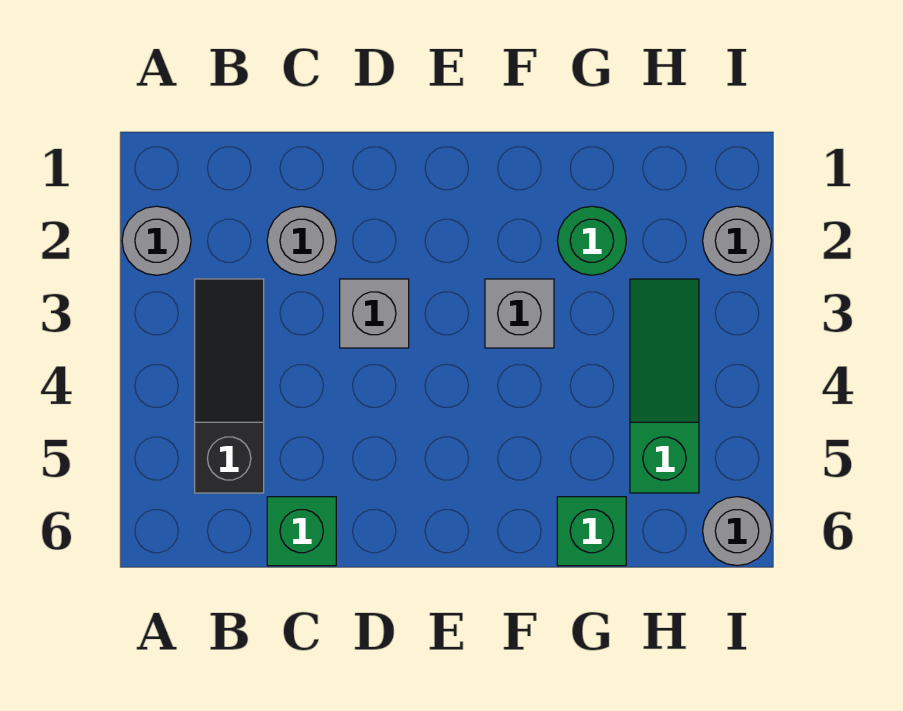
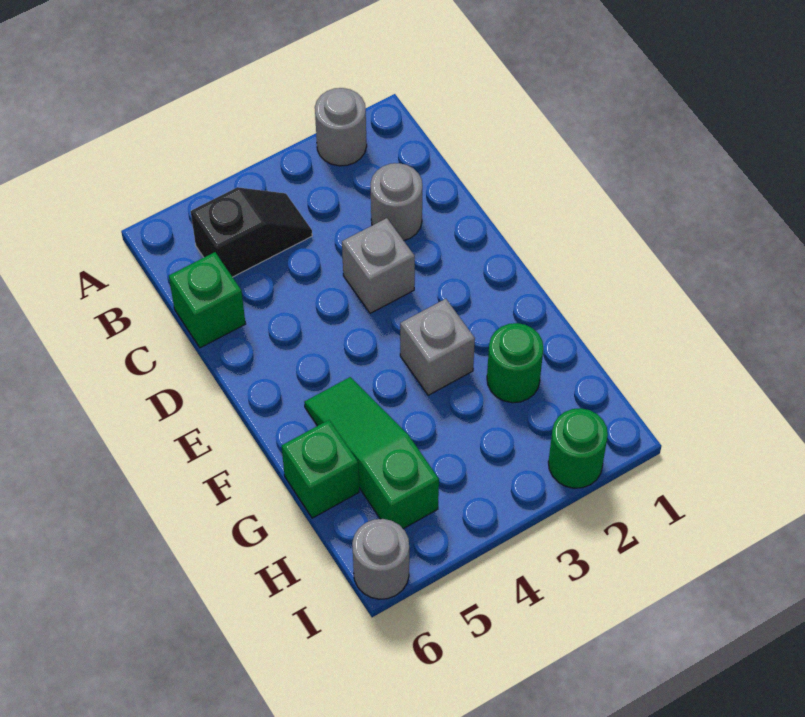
black slope B3:B5 level 1 top 5 -> black slope B4:B5 level 1 top 5
green slope H3:H5 level 1 top 5 -> green slope F5:H5 level 1 top H
grey round brick I2 level 1 -> green round brick I2 level 1

